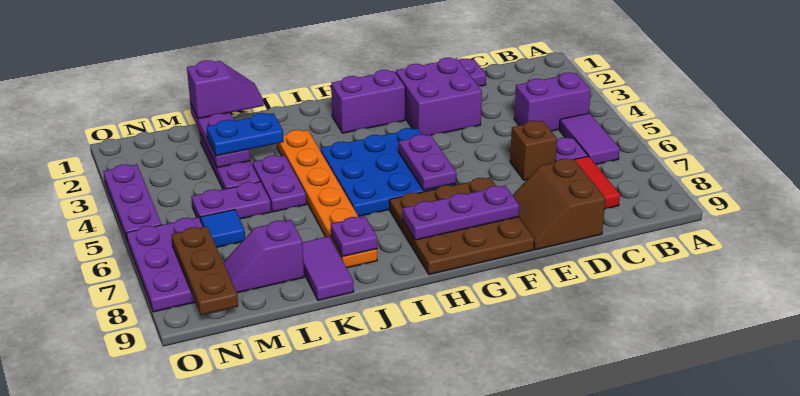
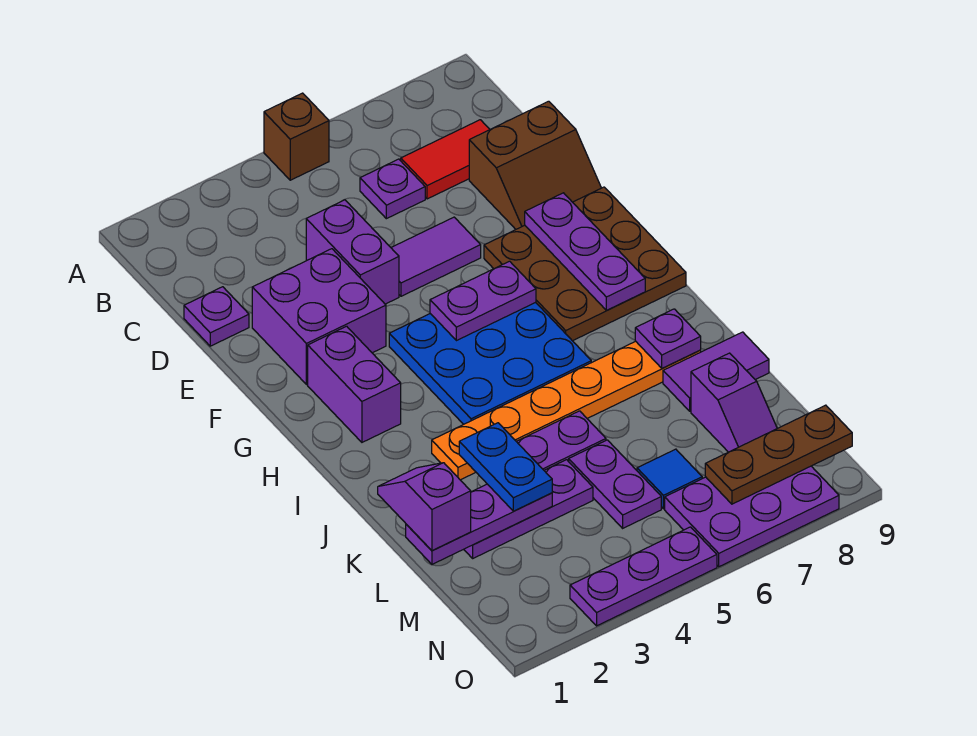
purple brick B4:C4 level 1 -> purple brick D4:E4 level 1
purple tile B5:B6 level 1 -> purple tile E5:E6 level 1
brown brick D6 level 1 -> brown brick A5 level 1

